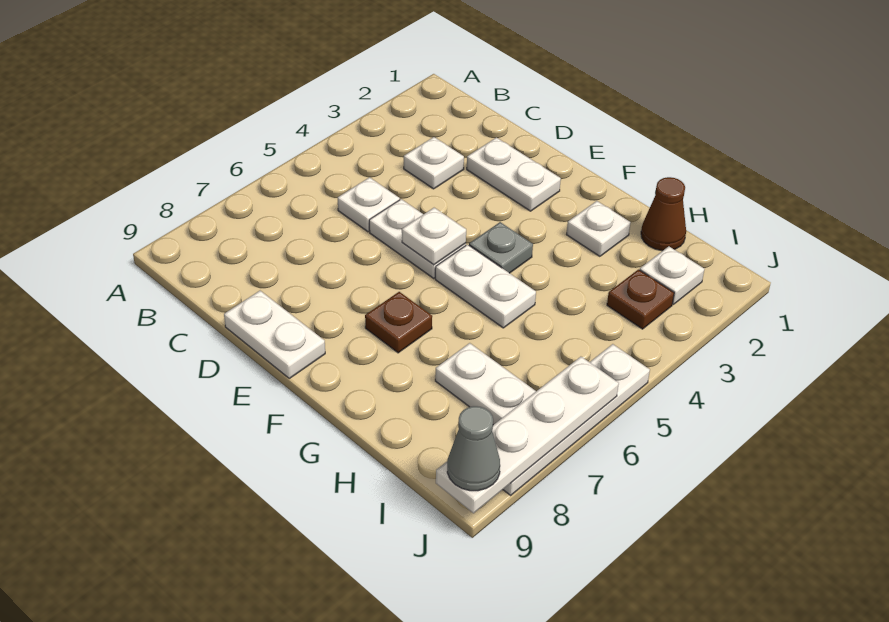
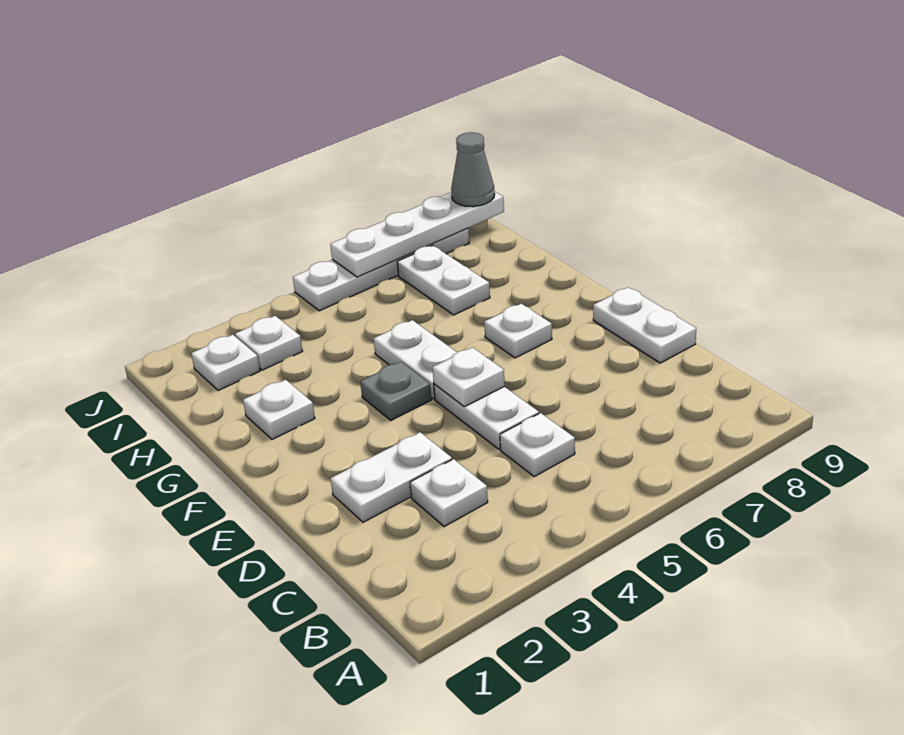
white plate D2:E2 level 1 -> white plate D2:D3 level 1
brown plate F7 level 1 -> white plate F7 level 1
brown cone H1 level 1 -> none
brown plate I3 level 1 -> white plate I3 level 1

